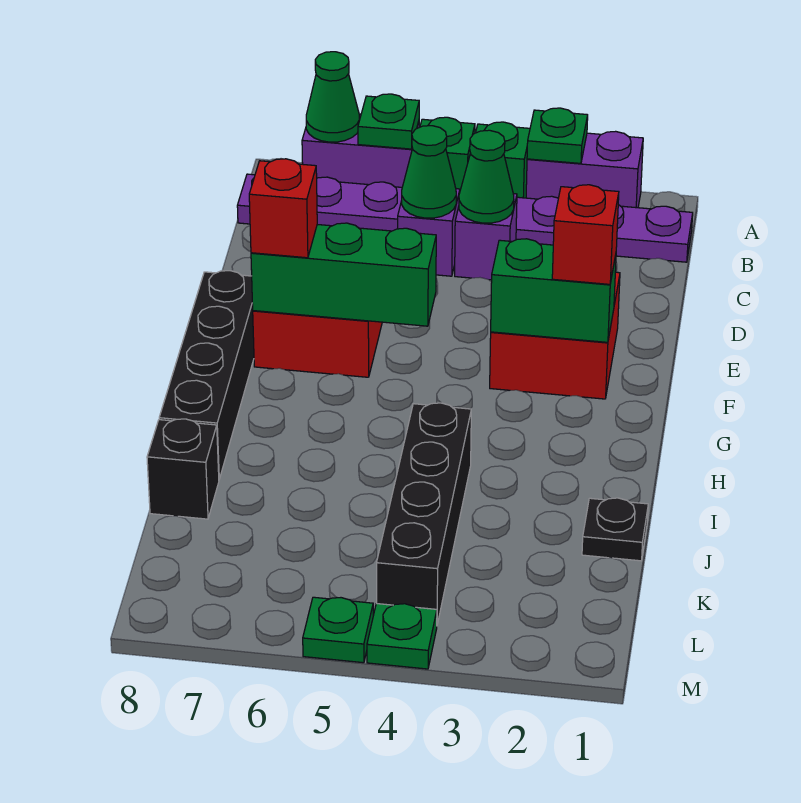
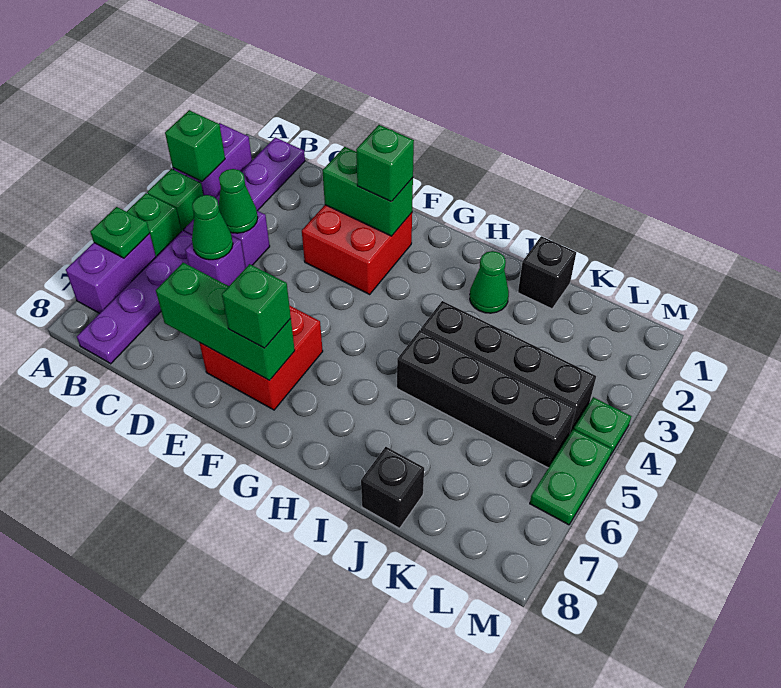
green plate A3 level 2 -> green brick A3 level 2
green cone A7 level 2 -> green cone I2 level 1
green brick F2:F3 level 2 -> green brick E2:F2 level 2
red brick F2 level 3 -> green brick F2 level 3
green brick F5:F7 level 2 -> green brick D7:F7 level 2
red brick F7 level 3 -> green brick F7 level 3
black brick F8:I8 level 1 -> black brick I5:L5 level 1
black plate J1 level 1 -> black brick J1 level 1
green plate M5 level 1 -> green plate M5:M6 level 1

